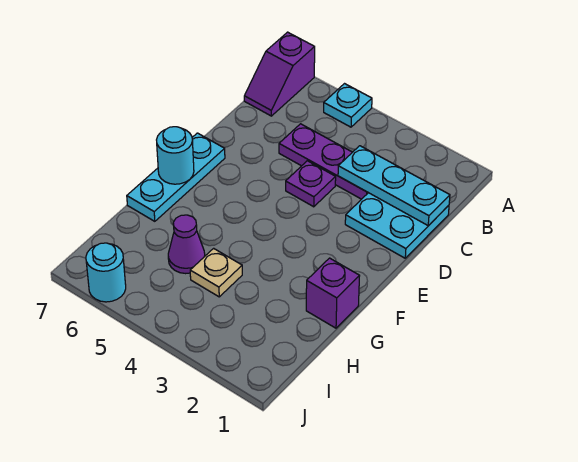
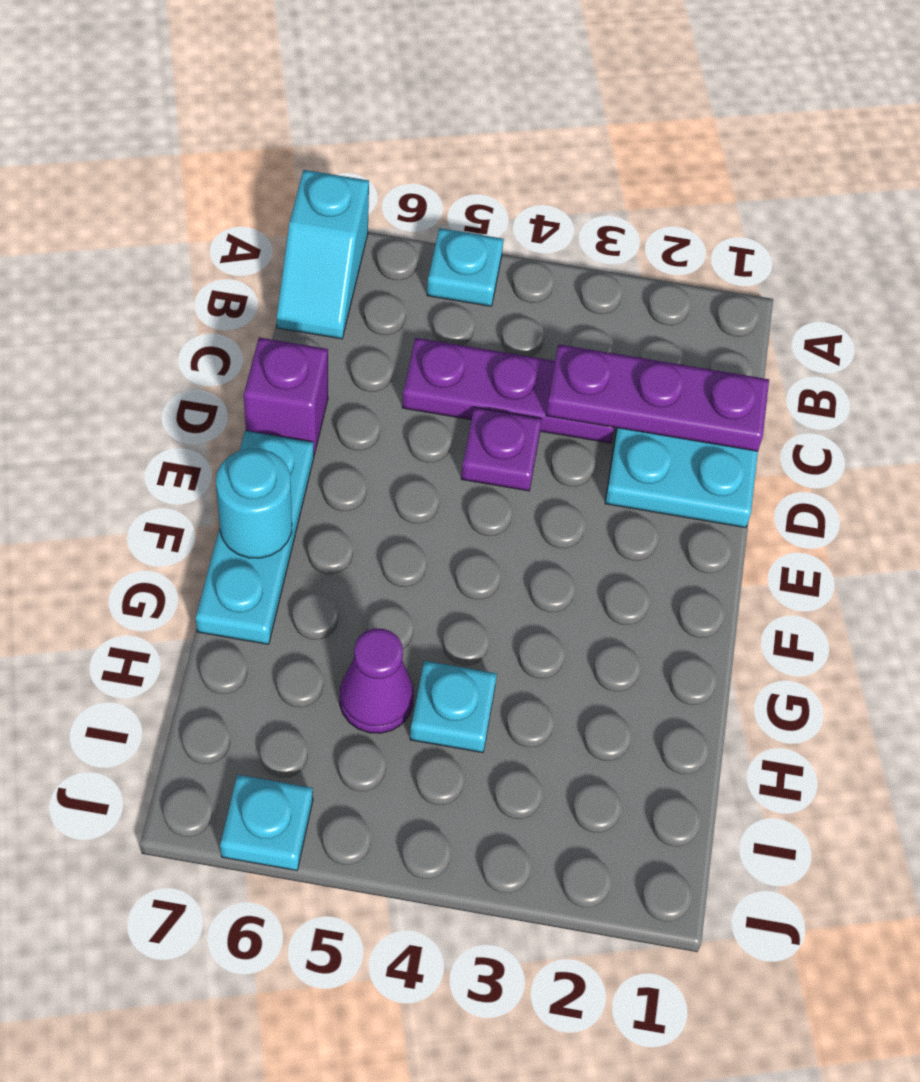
purple slope A7:B7 level 1 top A -> cyan slope A7:B7 level 1 top A
cyan plate C1:C3 level 2 -> purple plate C1:C3 level 2
purple brick G1 level 1 -> purple brick D7 level 1
tan plate H4 level 1 -> cyan plate H4 level 1
cyan round brick J6 level 1 -> cyan plate J6 level 1

